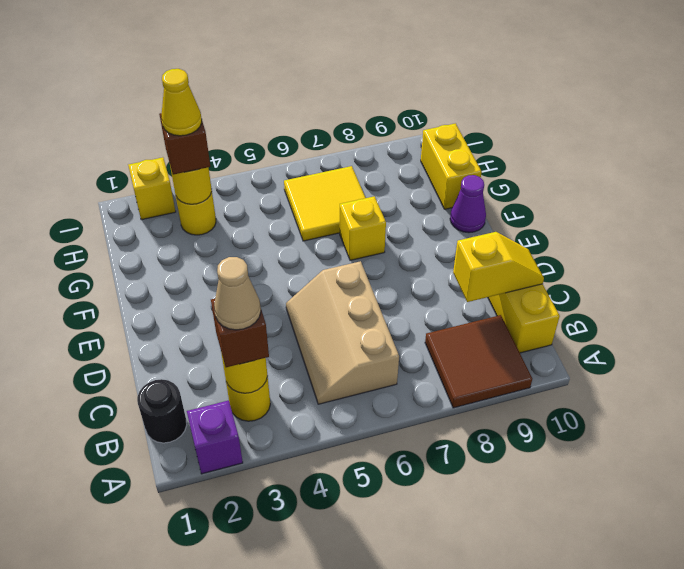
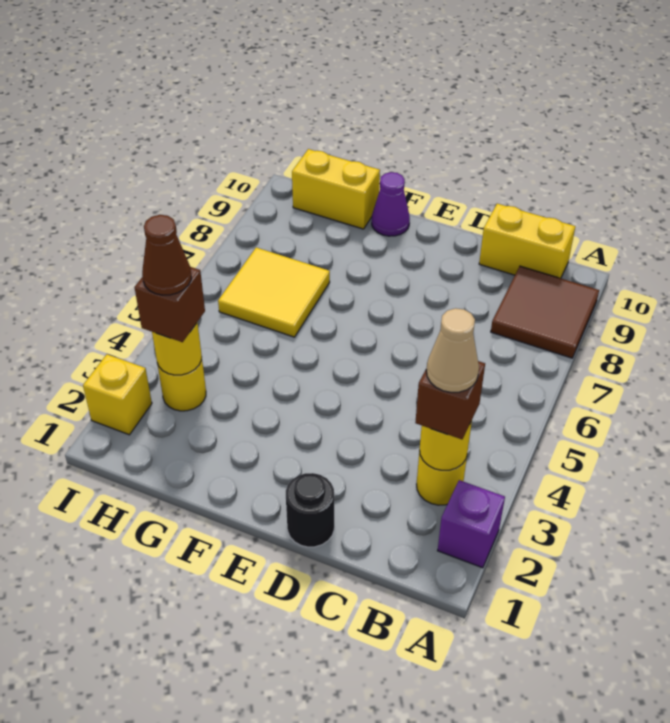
black round brick B1 level 1 -> black round brick D1 level 1
tan slope B5:D6 level 1 top 6 -> none
yellow slope C9:C10 level 2 top 9 -> none
yellow brick F7 level 1 -> none
yellow cone H3 level 4 -> brown cone H3 level 4

